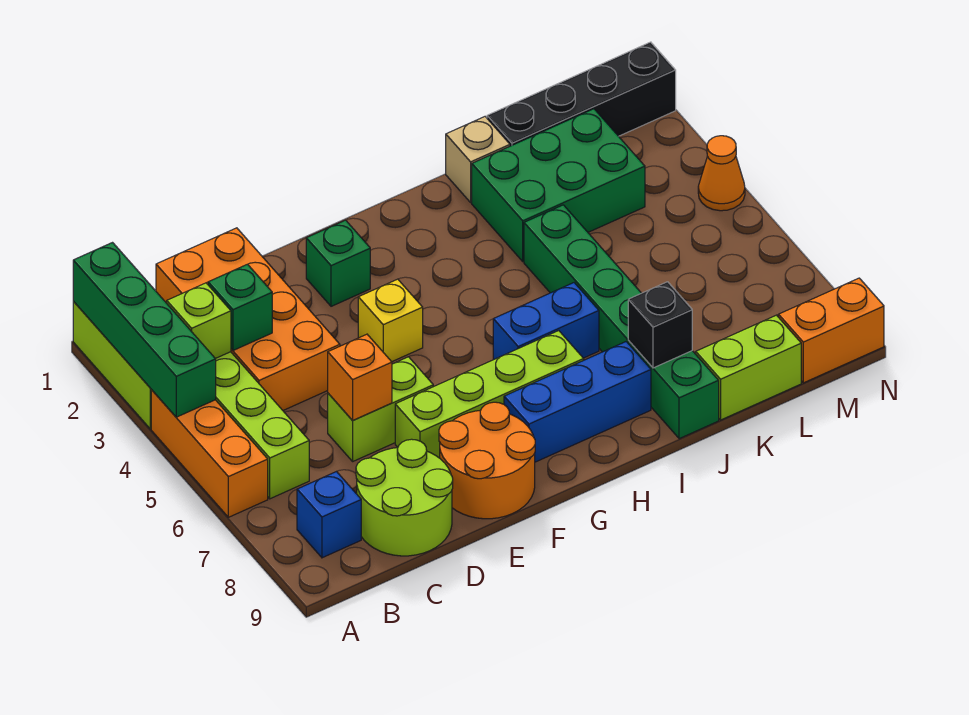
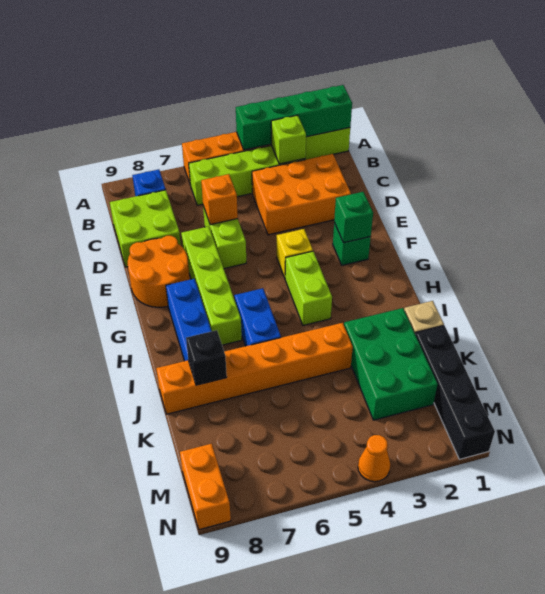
orange brick C1:D4 level 1 -> orange brick C2:D4 level 1
green brick C3 level 2 -> green brick F2 level 2
lime round brick C8:D9 level 1 -> lime brick C8:D9 level 1
green brick J4:J9 level 1 -> orange brick J4:J9 level 1
lime brick K9:L9 level 1 -> lime brick G4:H4 level 1

